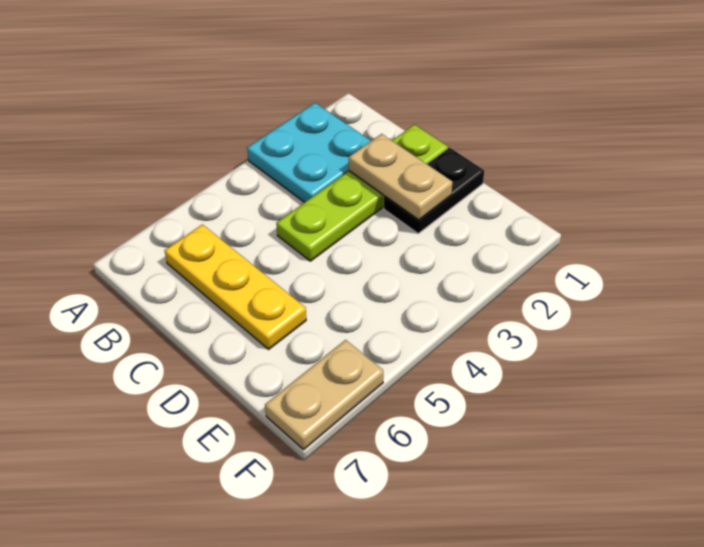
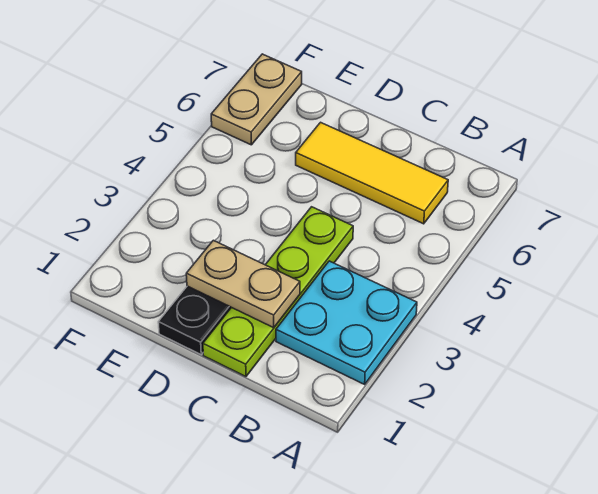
yellow plate B6:D6 level 1 -> yellow tile B6:D6 level 1

